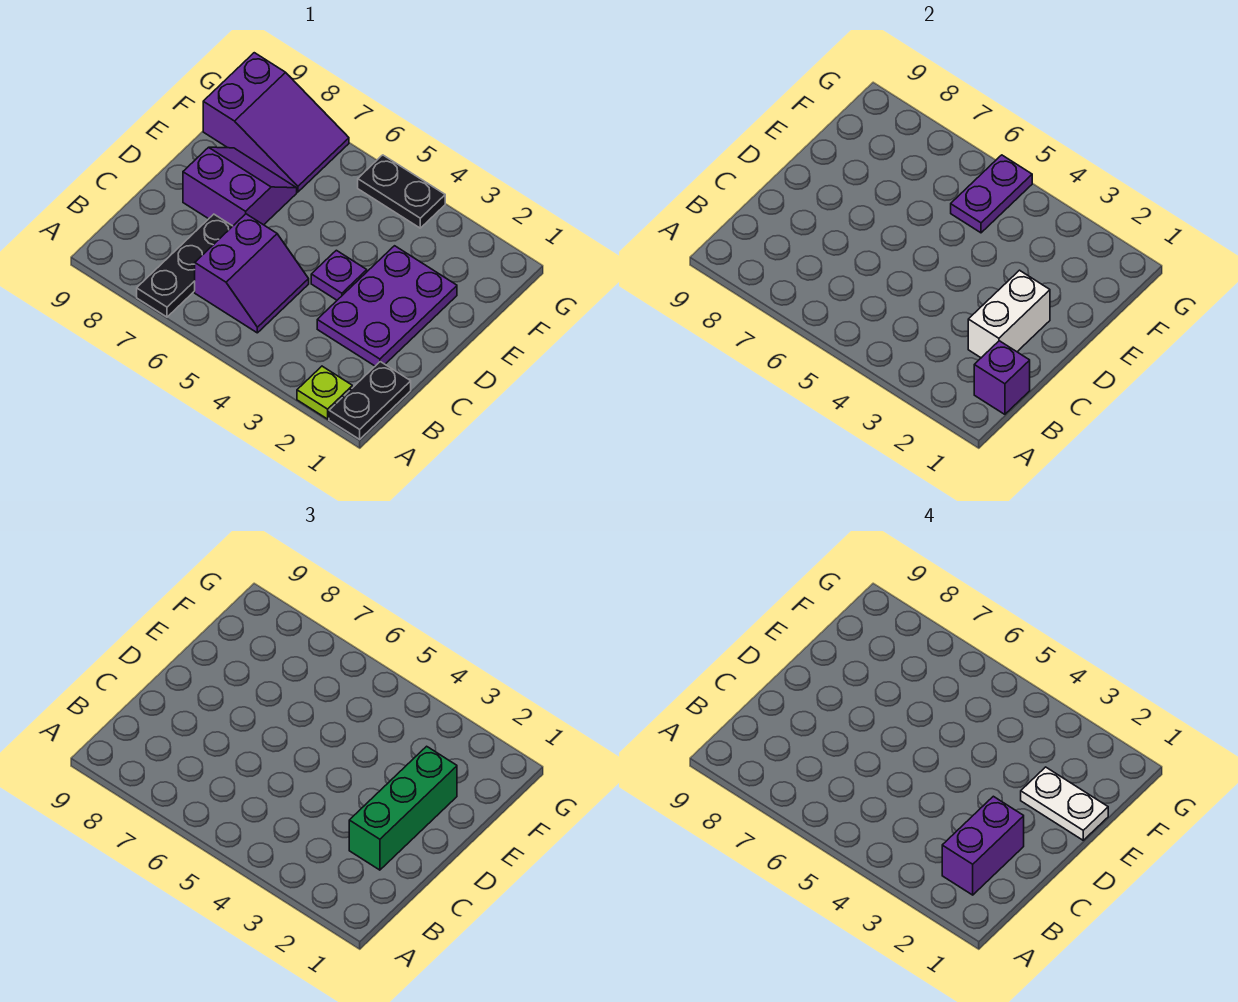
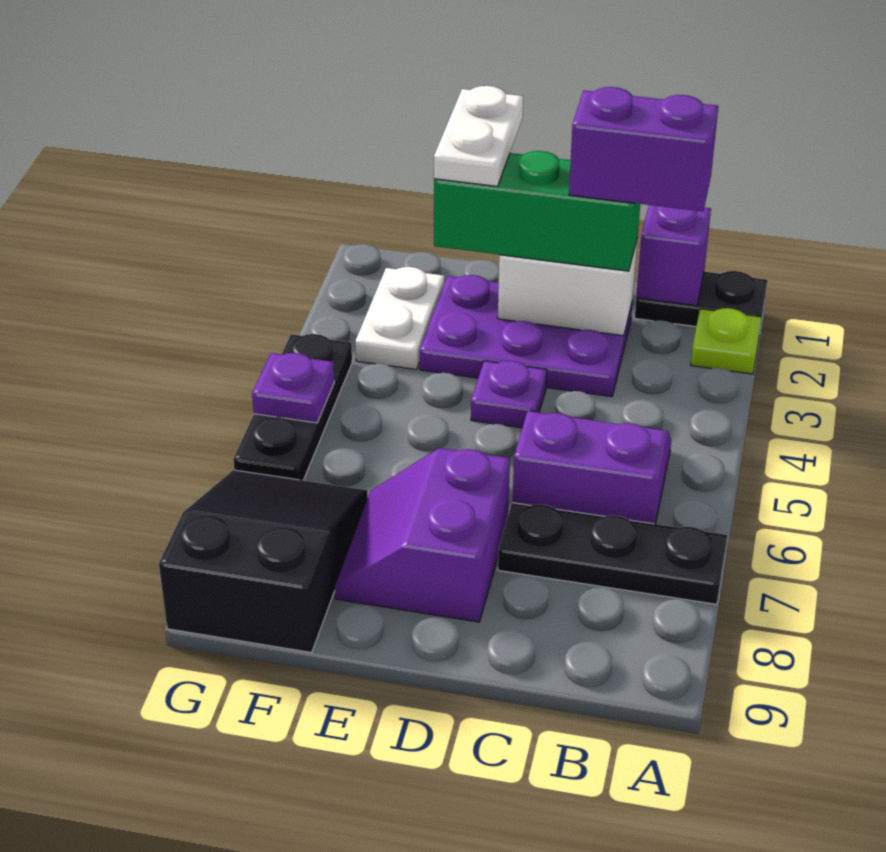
none -> white plate F2:F3 level 1
purple plate F5:G5 level 2 -> purple plate G5 level 2
purple slope F7:G9 level 1 top 9 -> black slope F7:G9 level 1 top 9
black plate G4:G5 level 1 -> black plate G4:G6 level 1

